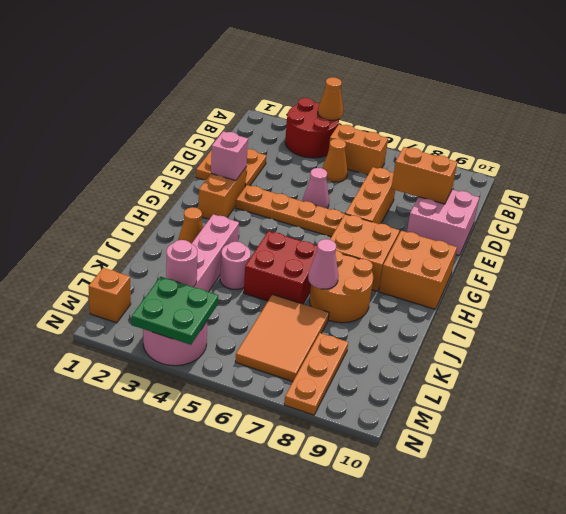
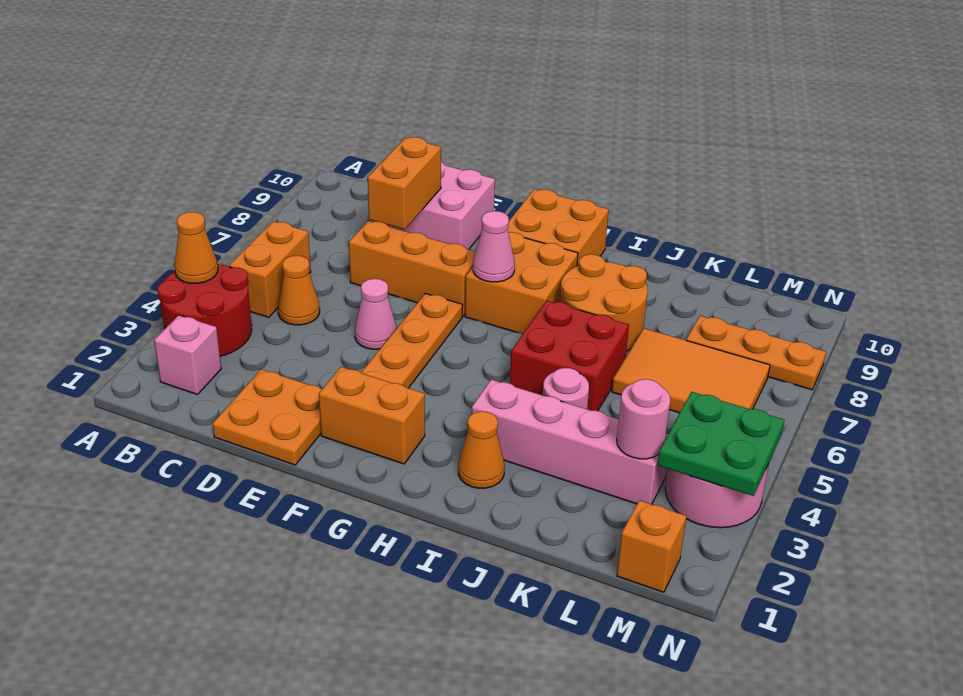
pink brick F2 level 2 -> pink brick B2 level 1
pink cone J7 level 2 -> pink cone G7 level 2

